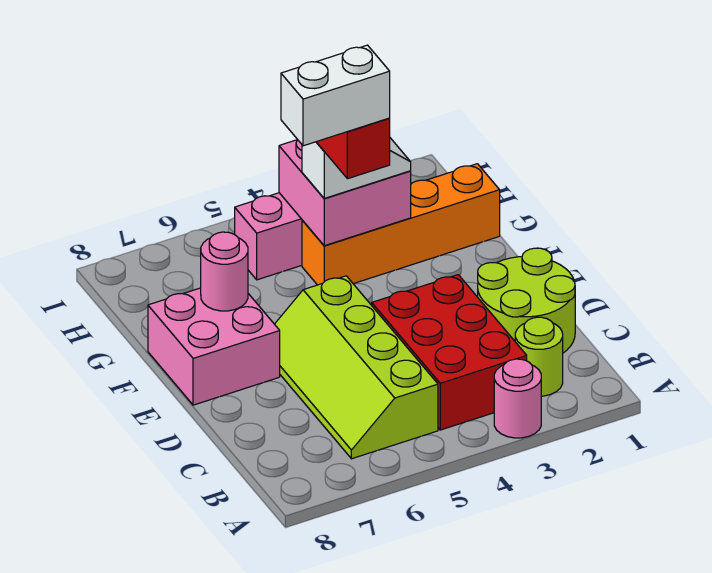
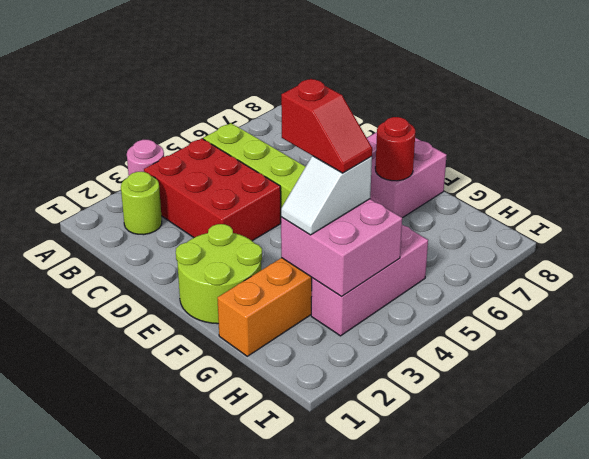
lime round brick C1:D2 level 1 -> lime round brick E1:F2 level 1
white brick F4:F5 level 5 -> none
pink round brick F7 level 2 -> red round brick F7 level 2

